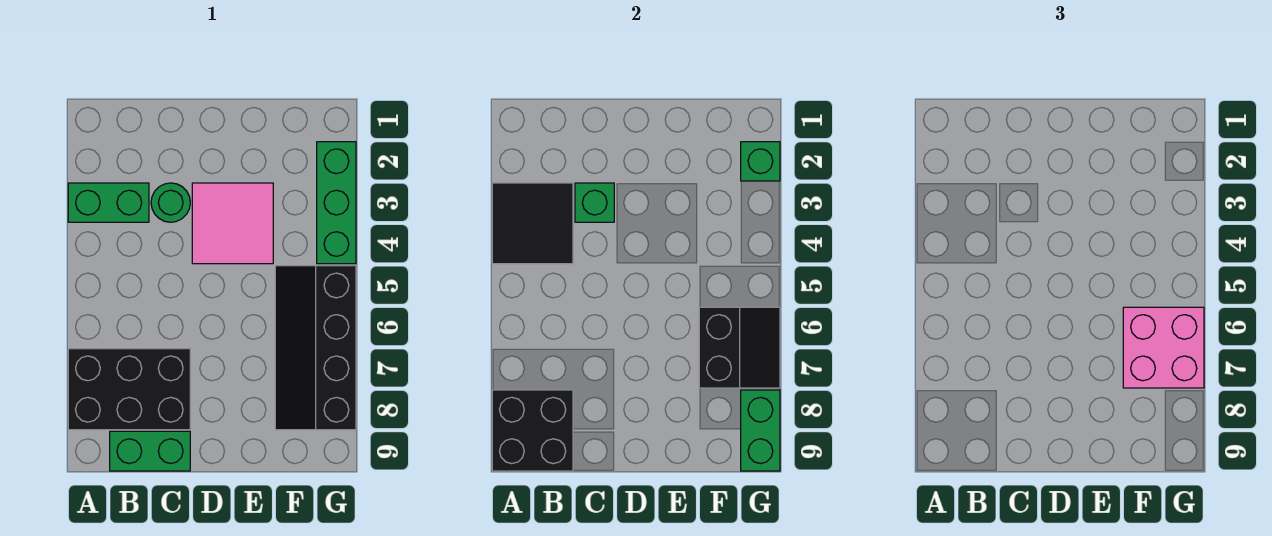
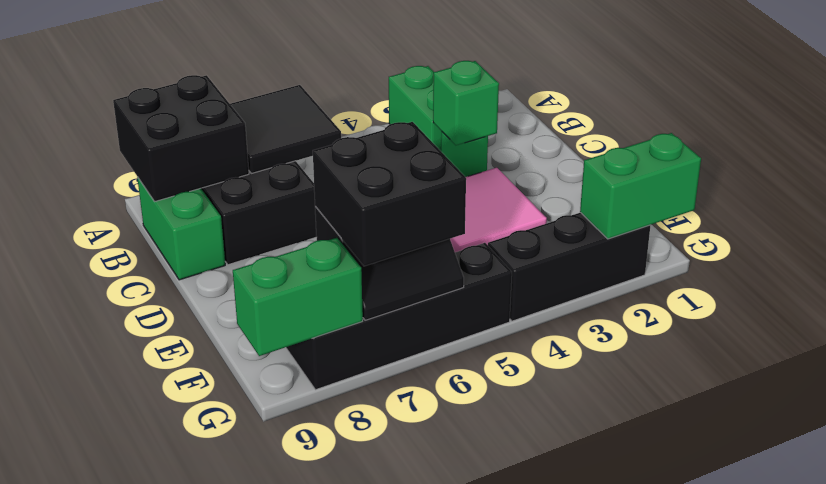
black tile A3:B4 level 2 -> black tile A6:B7 level 2
pink brick F6:G7 level 3 -> black brick F6:G7 level 3
green brick G2:G4 level 1 -> black brick G2:G4 level 1
green brick G2 level 2 -> green brick G1:G2 level 2

